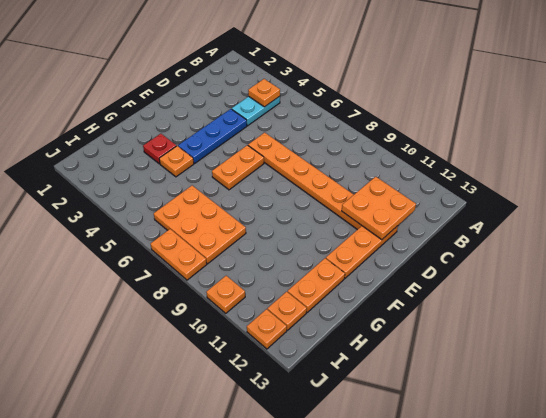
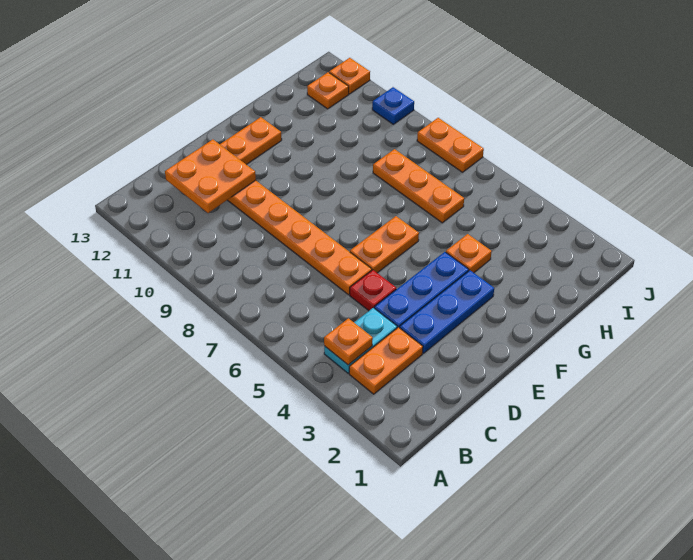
none -> blue plate D3:F3 level 1
red plate G3 level 1 -> red plate D5 level 1
orange plate G12:H12 level 1 -> orange plate B3:C3 level 1
orange plate H6:I8 level 1 -> orange plate H6:H8 level 1
orange plate J10 level 1 -> blue plate J10 level 1

